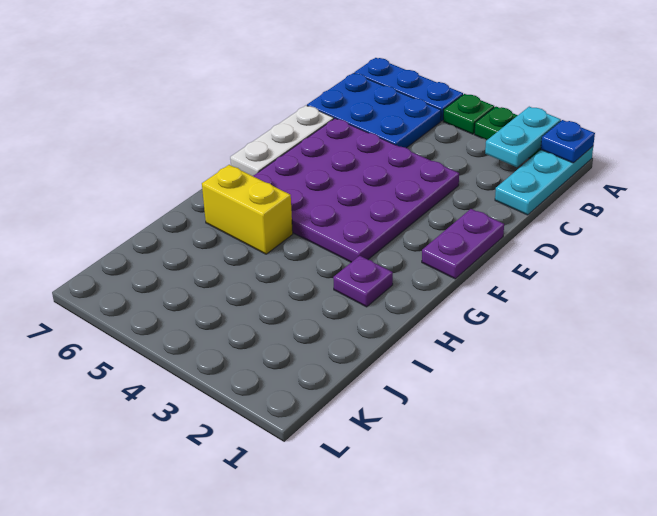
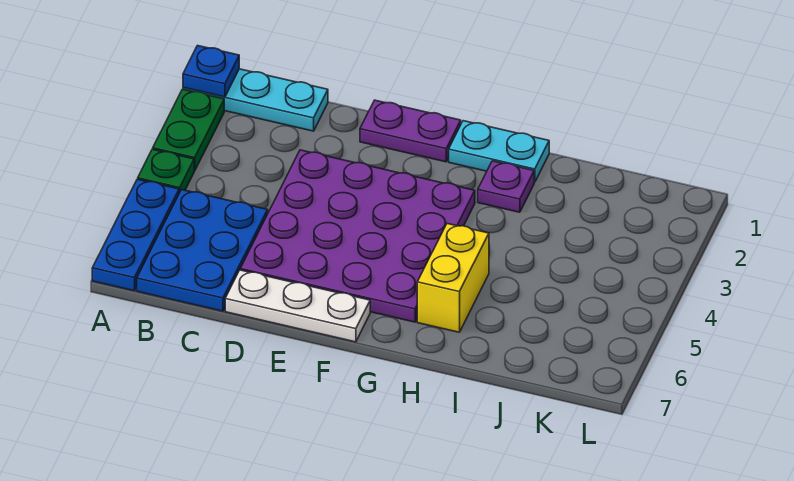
cyan plate A2:B2 level 2 -> cyan plate G1:H1 level 1

